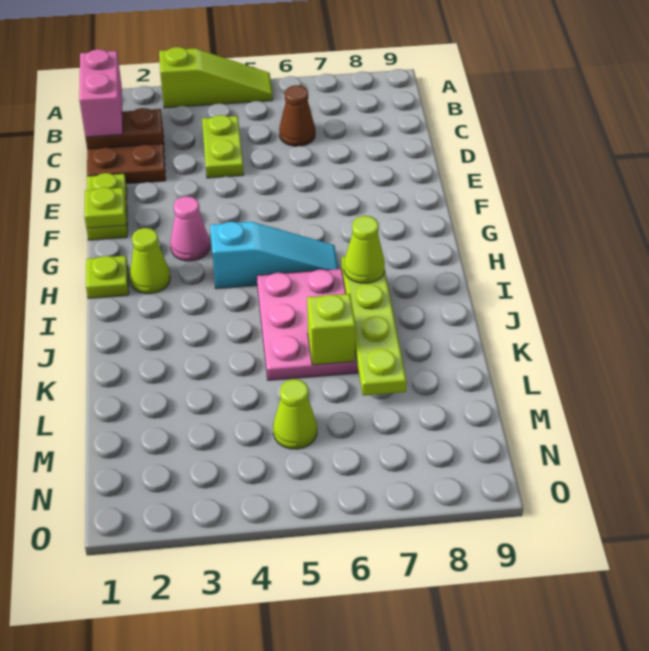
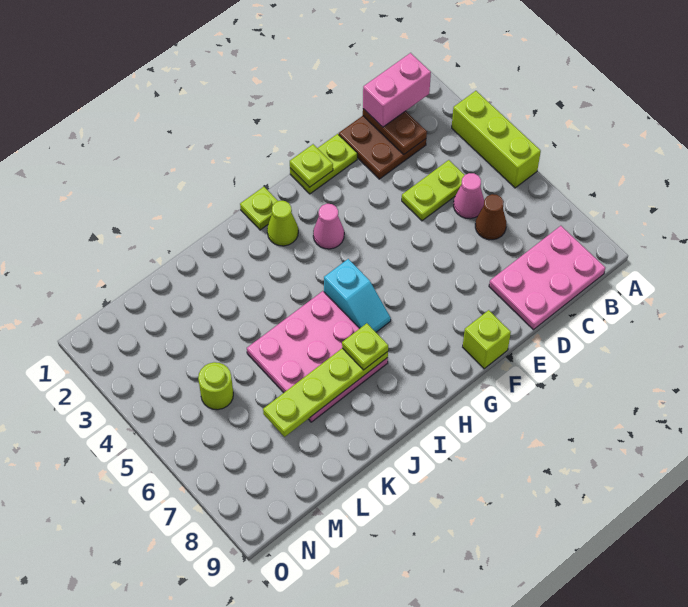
lime slope A3:A5 level 1 top 3 -> lime brick A3:A5 level 1
none -> pink plate B8:D9 level 1
none -> pink cone C5 level 1
cyan slope H4:H6 level 1 top 4 -> cyan slope H5:H6 level 1 top 5
lime cone I7 level 3 -> lime plate I7 level 3
lime brick K6 level 2 -> lime brick F9 level 1
lime cone M5 level 1 -> lime round brick M5 level 1

